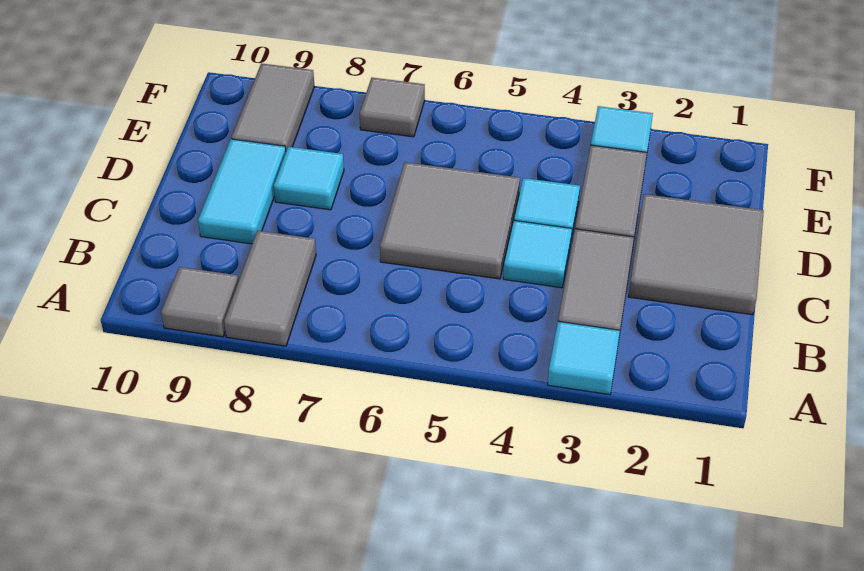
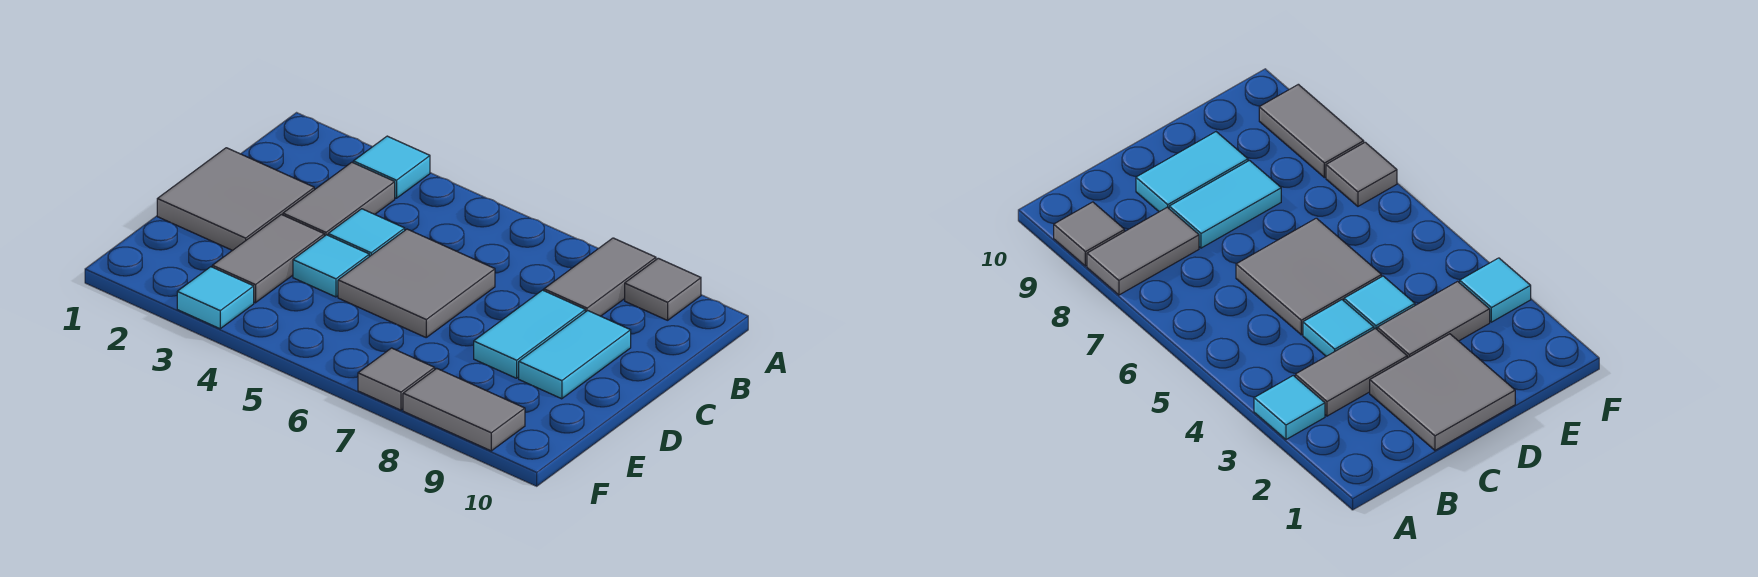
cyan tile D8 level 1 -> cyan tile C8:D8 level 1
grey tile E9:F9 level 1 -> grey tile F8:F9 level 1

